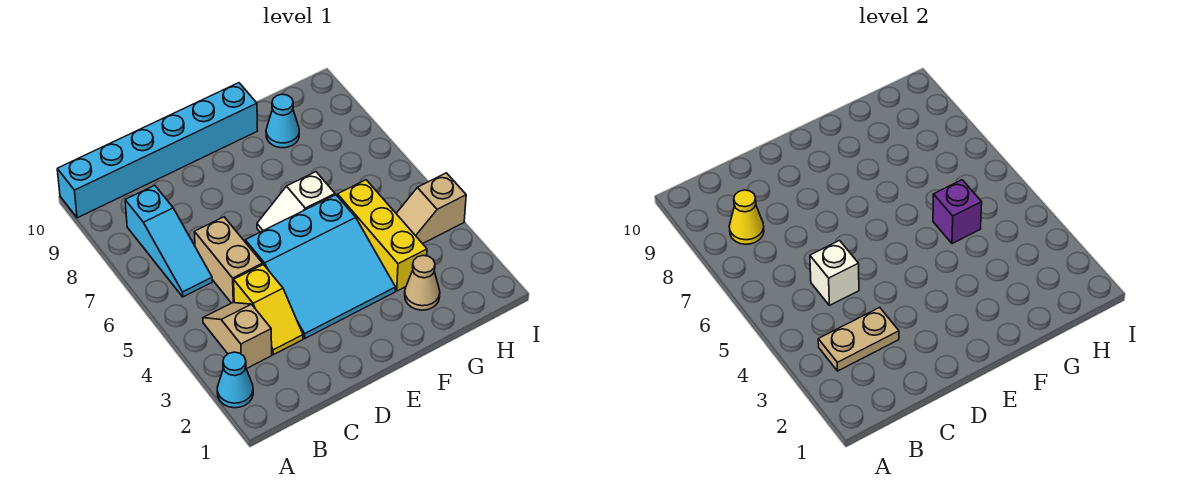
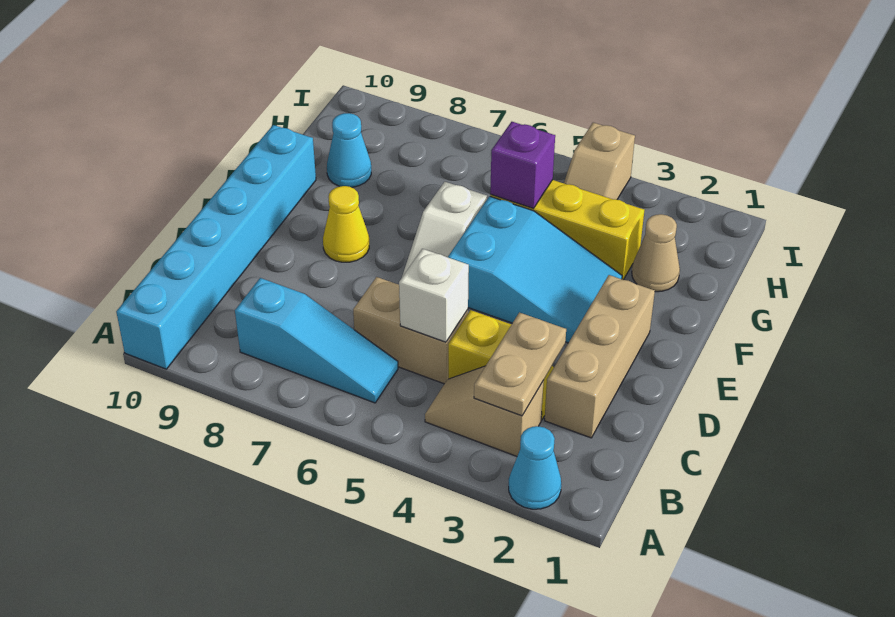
yellow cone B8 level 2 -> yellow cone E8 level 1
none -> tan brick C2:E2 level 1
cyan slope D3:F5 level 1 top 5 -> cyan slope E3:F5 level 1 top 5

